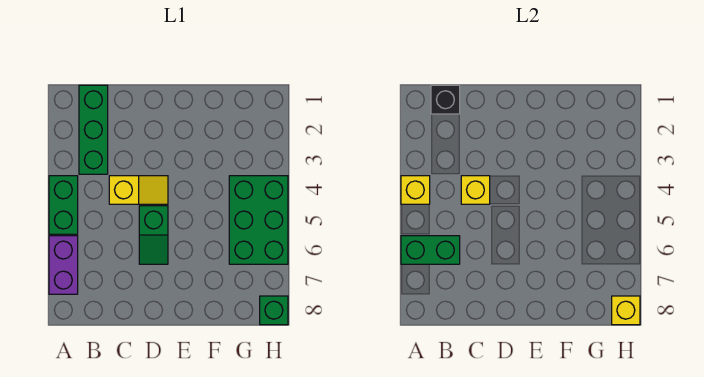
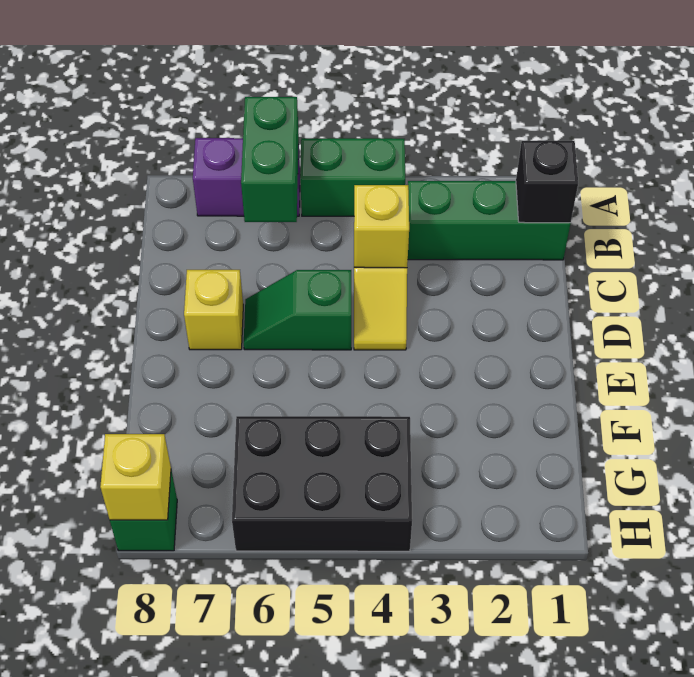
yellow brick A4 level 2 -> yellow brick D7 level 1
green brick G4:H6 level 1 -> black brick G4:H6 level 1

